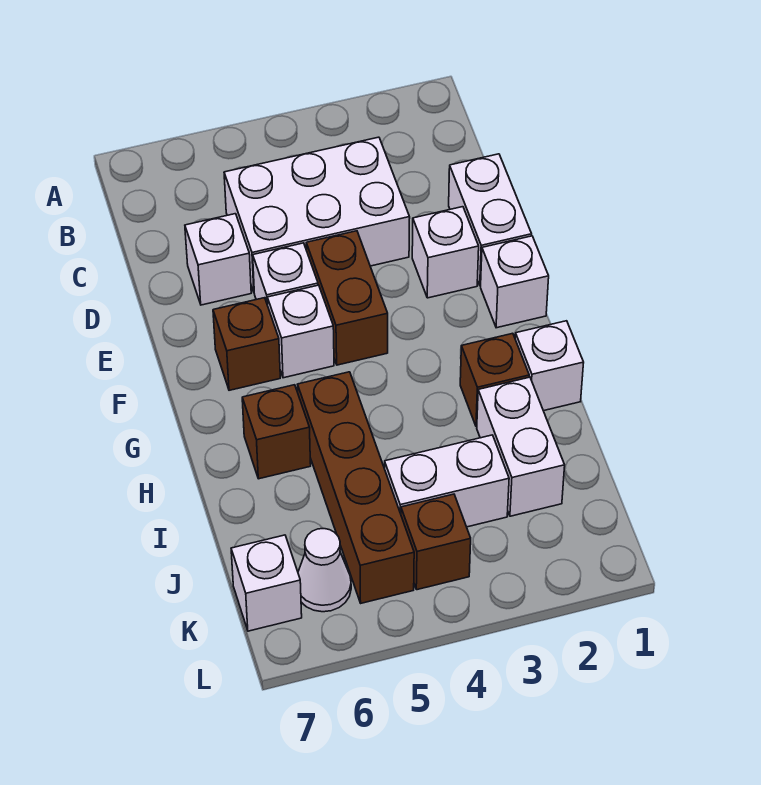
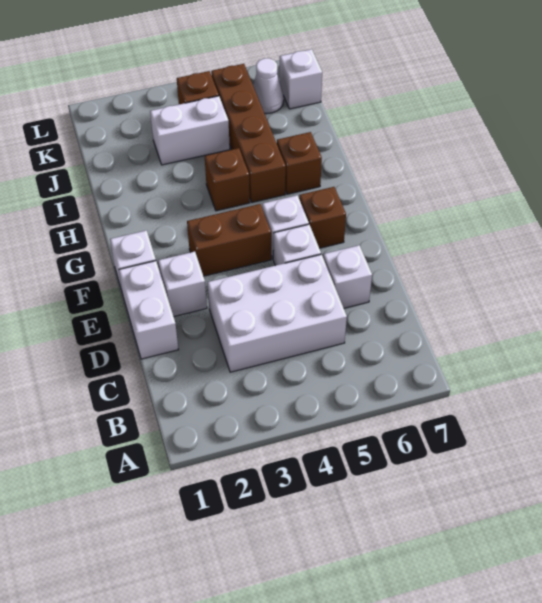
brown brick E4:F4 level 1 -> brown brick F3:F4 level 1
white brick H1 level 1 -> none
brown brick H2 level 1 -> brown brick H4 level 1
white brick I2:J2 level 1 -> none

